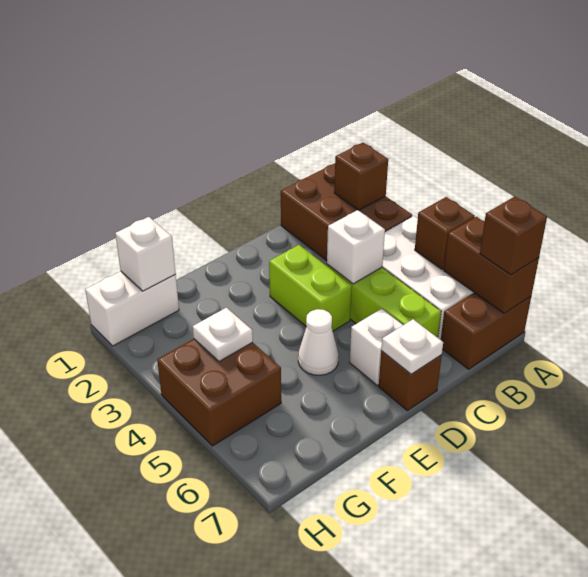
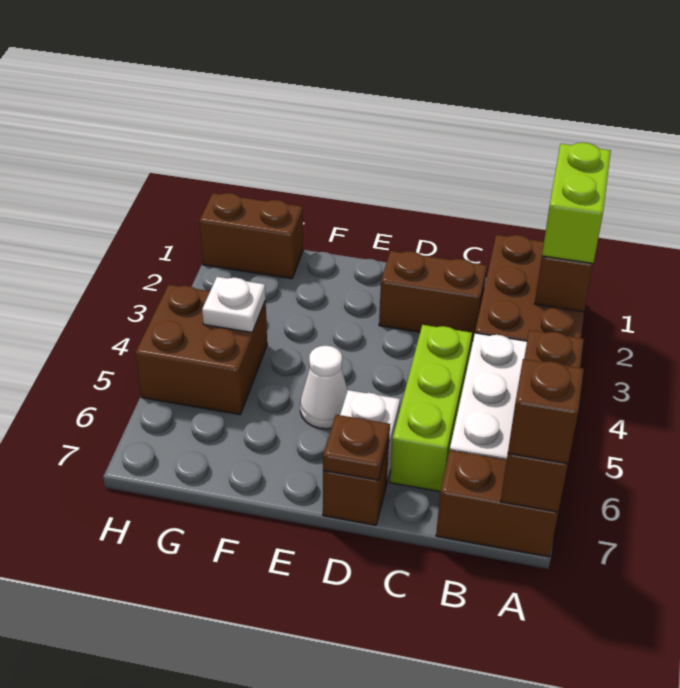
none -> brown brick C2:D2 level 1
white brick C4 level 2 -> none
lime brick D3:D4 level 1 -> lime brick A1:A2 level 3
white plate D7 level 2 -> brown plate D7 level 2
white brick G1:H1 level 1 -> brown brick G1:H1 level 1
white brick G1 level 2 -> none

